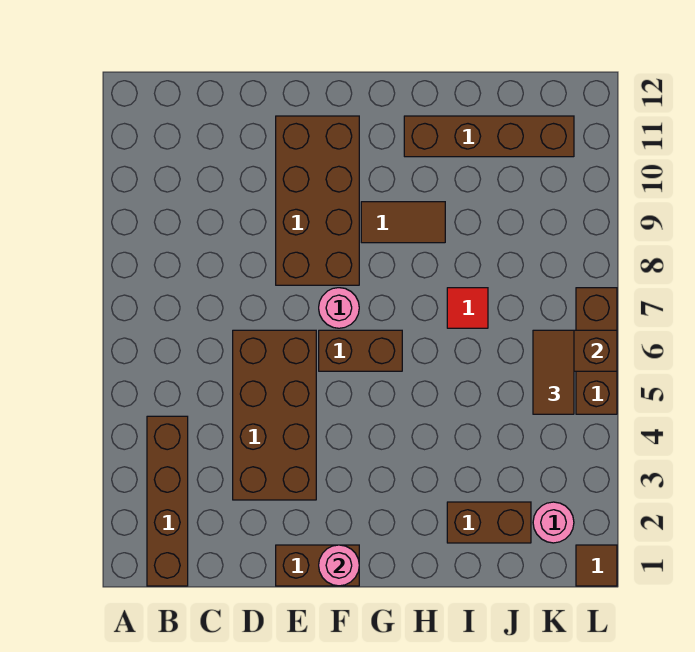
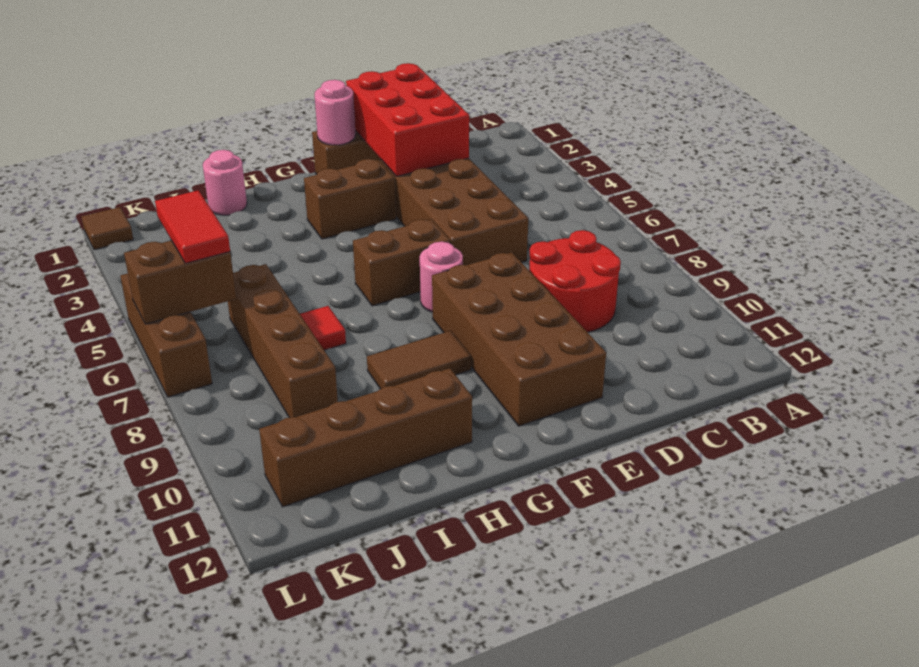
brown brick B1:B4 level 1 -> brown brick J6:J9 level 1
none -> red round brick C8:D9 level 1
none -> red brick D1:E3 level 2
brown brick I2:J2 level 1 -> brown brick F3:G3 level 1
pink round brick K2 level 1 -> pink round brick I1 level 1
brown tile K5:K6 level 3 -> red tile K5:K6 level 3

